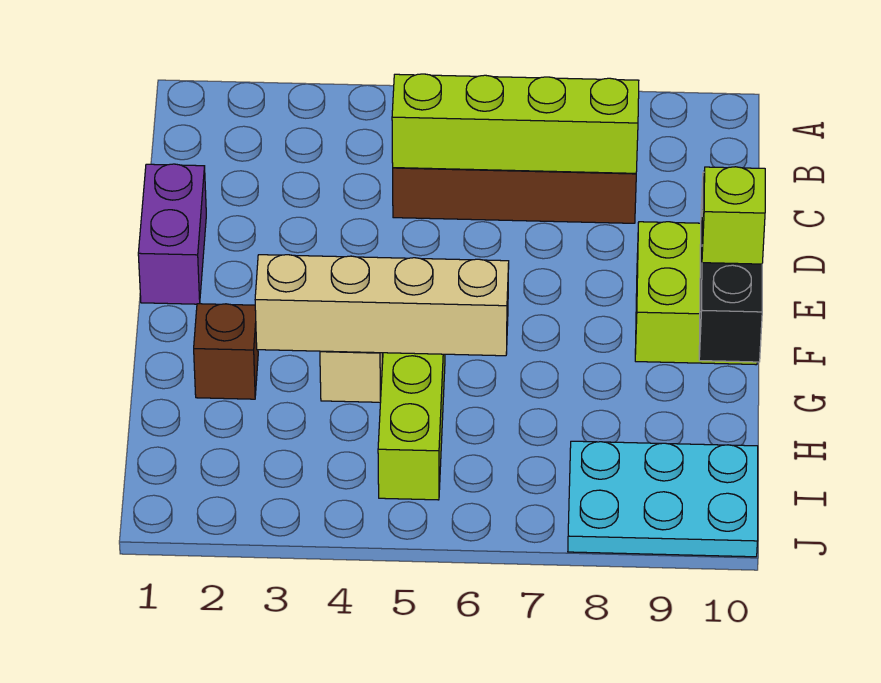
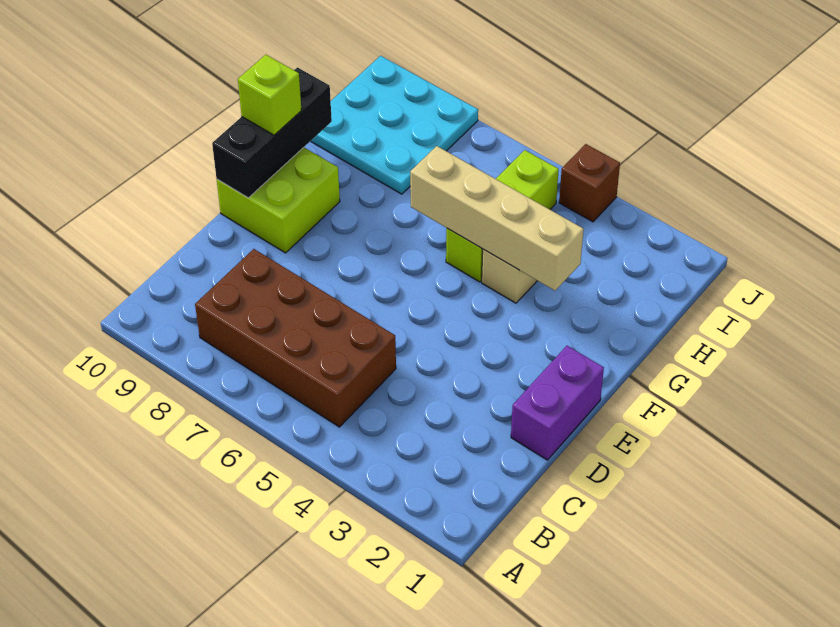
lime brick C5:C8 level 2 -> none
brown brick G2 level 1 -> brown brick J4 level 1
cyan plate I8:J10 level 1 -> cyan plate H8:J10 level 1

